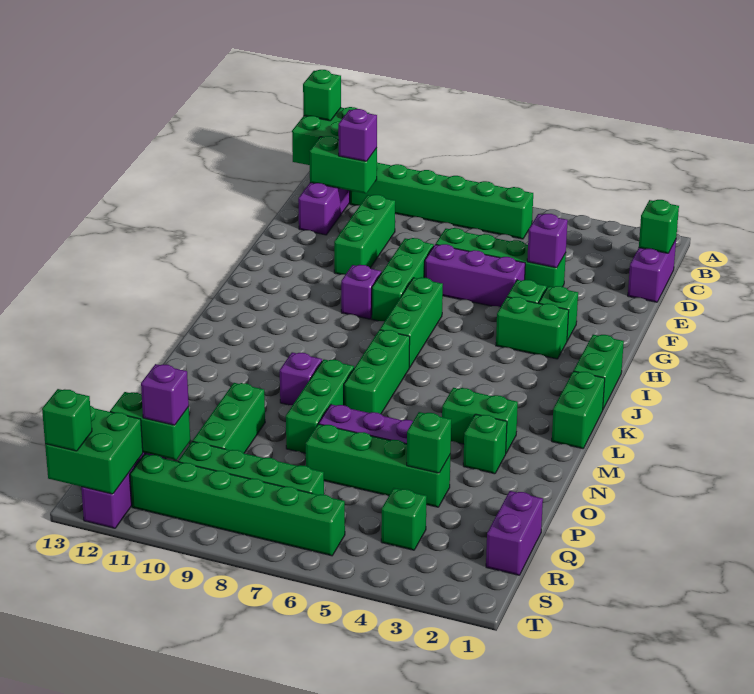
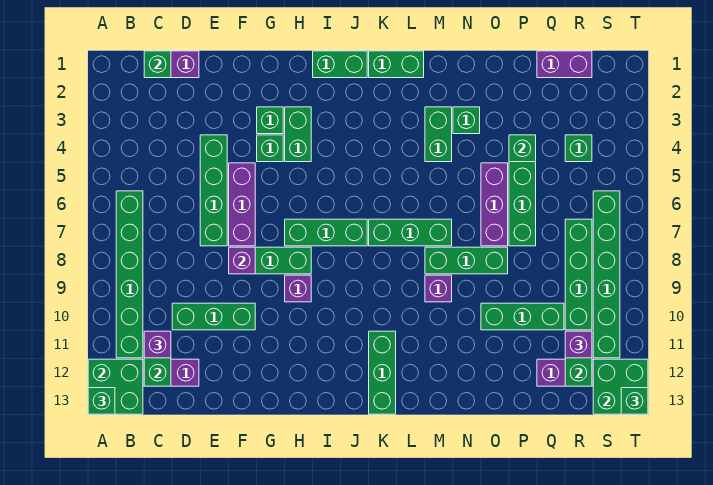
purple brick E4 level 2 -> purple brick F8 level 2
none -> green brick K11:K13 level 1

